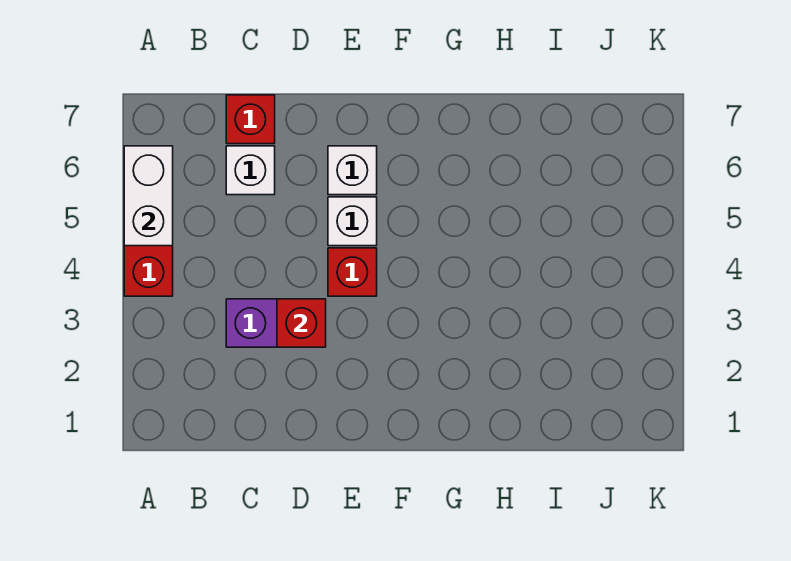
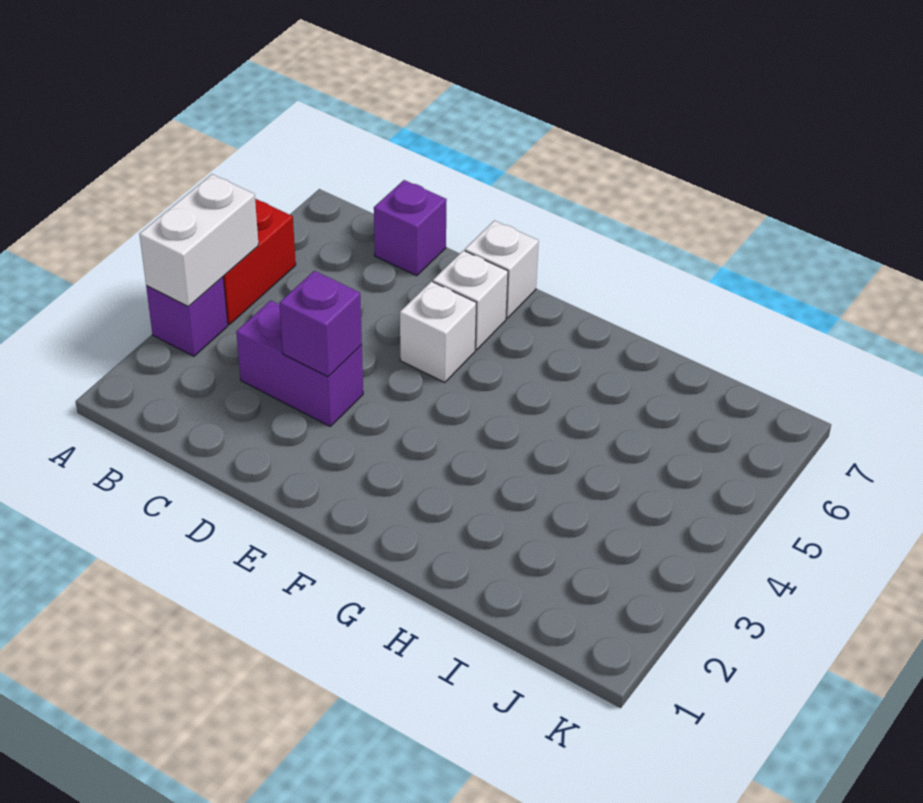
none -> purple brick A3 level 1
white brick A5:A6 level 2 -> white brick A3:A4 level 2
white brick C6 level 1 -> white brick E7 level 1
red brick C7 level 1 -> purple brick C7 level 1
red brick D3 level 2 -> purple brick D3 level 2
red brick E4 level 1 -> none

